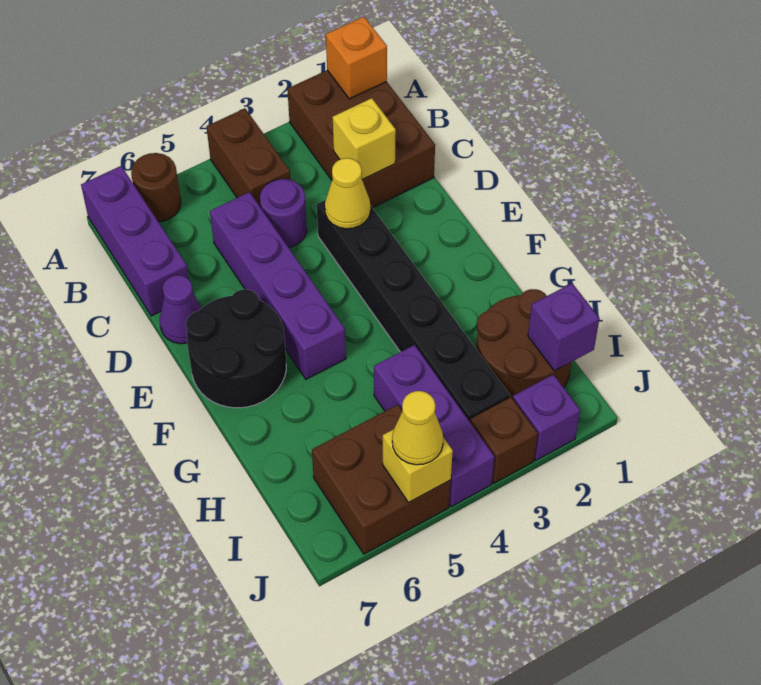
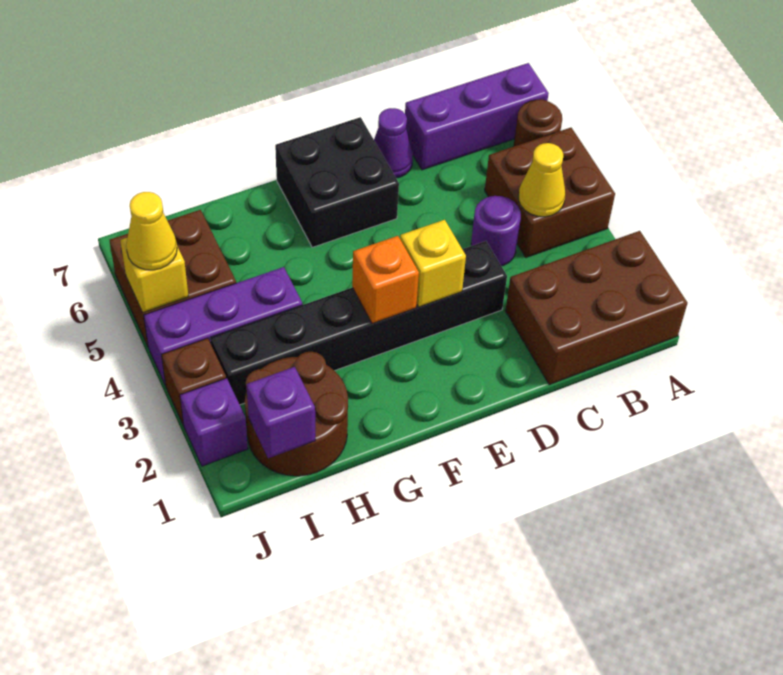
orange brick A1 level 2 -> orange brick F3 level 2
brown brick A4:B4 level 1 -> brown brick A4:B5 level 1
yellow brick C2 level 2 -> yellow brick E3 level 2
purple brick C5:F5 level 1 -> none
yellow cone D3 level 2 -> yellow cone B4 level 2
black round brick E6:F7 level 1 -> black brick E6:F7 level 1

